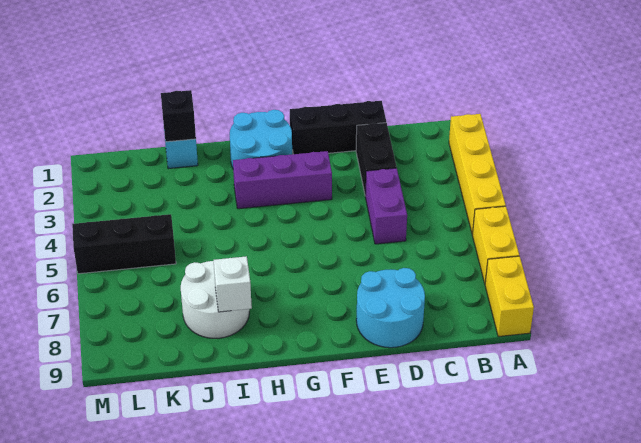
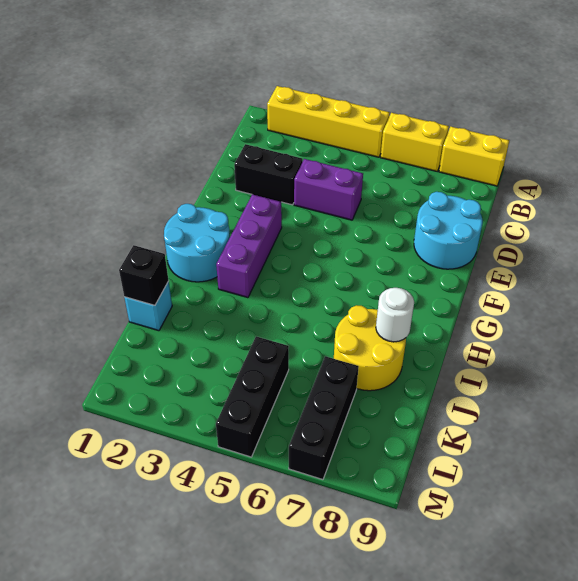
black brick D1:F1 level 1 -> black brick K7:M7 level 1
white round brick I7:J8 level 1 -> yellow round brick I7:J8 level 1
white brick I8 level 2 -> white round brick I8 level 2

